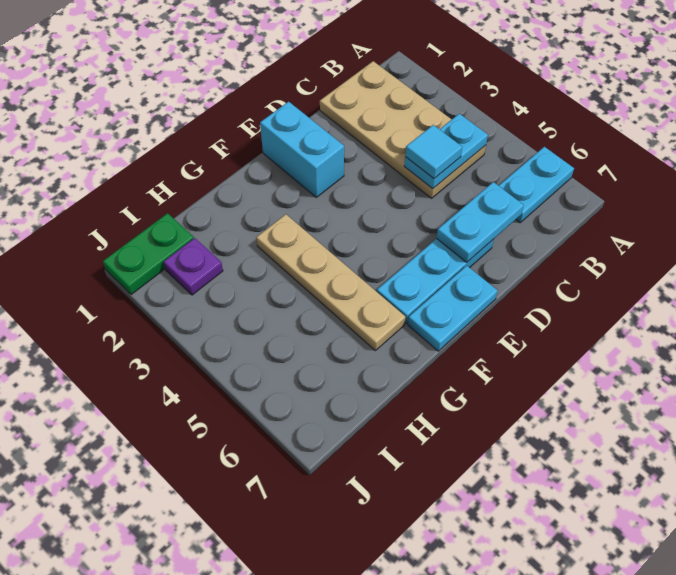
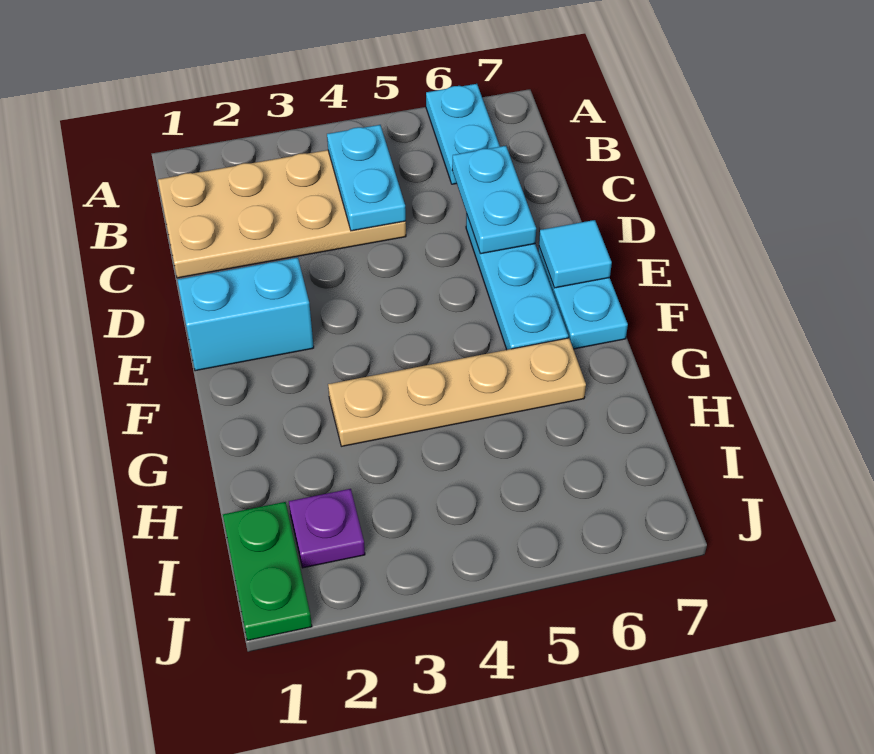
cyan tile C4 level 3 -> cyan tile E7 level 2

